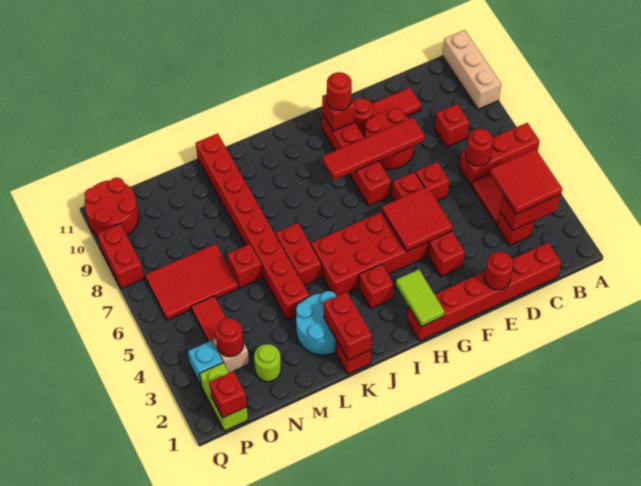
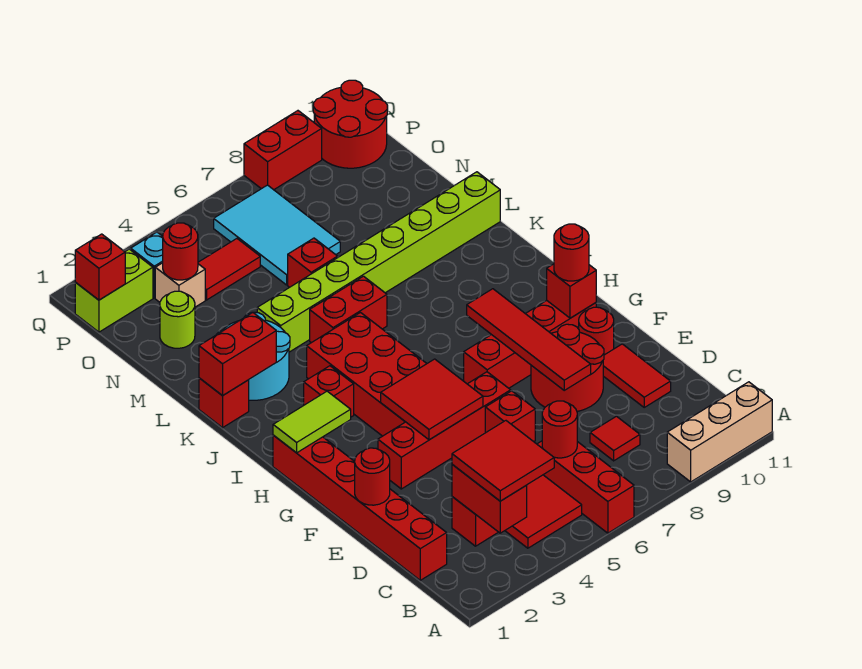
red brick C8 level 1 -> red tile C8 level 1
red brick L4:L11 level 1 -> lime brick L4:L11 level 1
red tile N6:P7 level 1 -> cyan tile N6:P7 level 1

